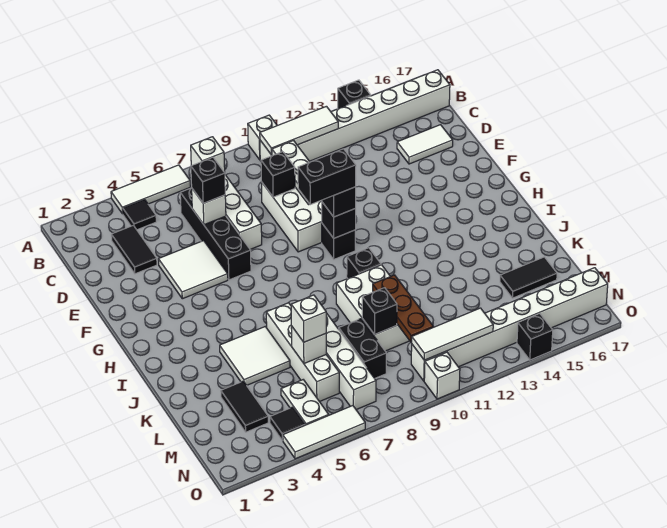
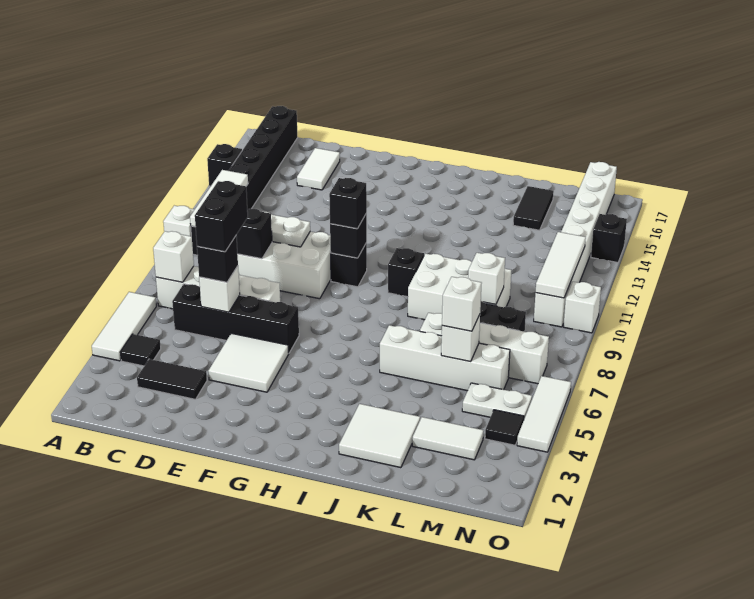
white brick B10:B17 level 1 -> black brick B10:B17 level 1
black brick G9:G10 level 4 -> black brick D6:D7 level 4
white tile J4:K5 level 1 -> white tile J2:K3 level 1
brown plate K10:M10 level 2 -> none
black tile L3:M3 level 1 -> white tile L3:M3 level 1
black brick L9 level 2 -> white brick L9 level 2

